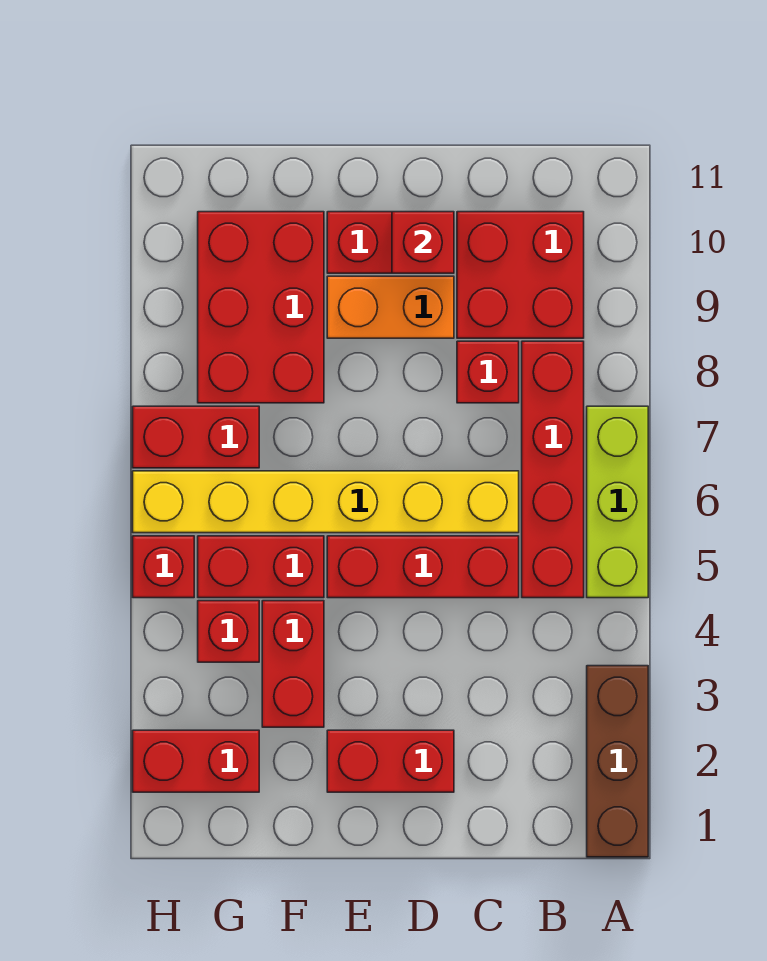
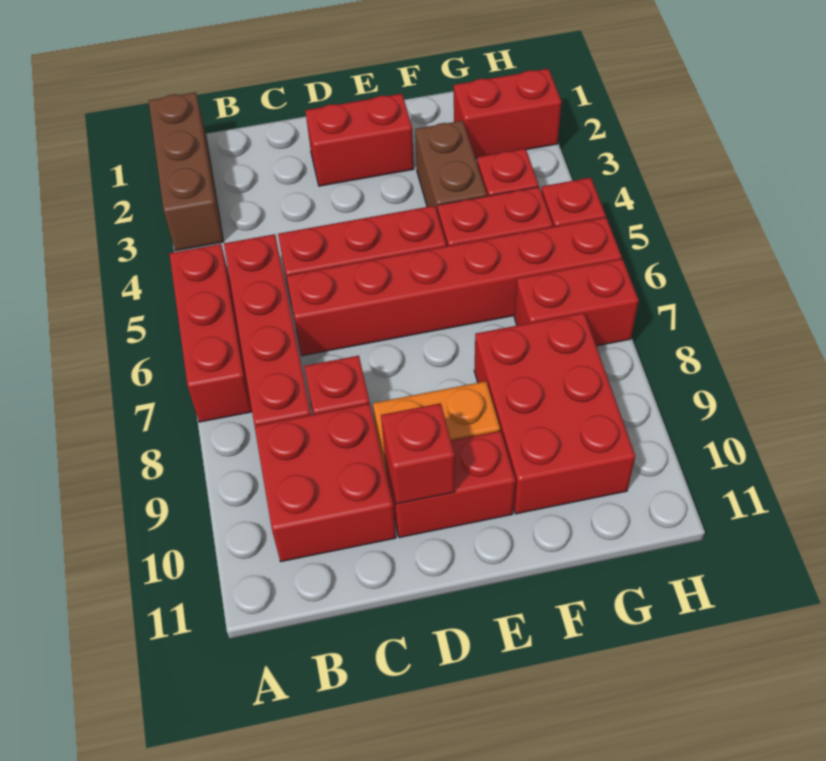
lime brick A5:A7 level 1 -> red brick A5:A7 level 1
yellow brick C6:H6 level 1 -> red brick C6:H6 level 1
red brick F3:F4 level 1 -> brown brick F3:F4 level 1

